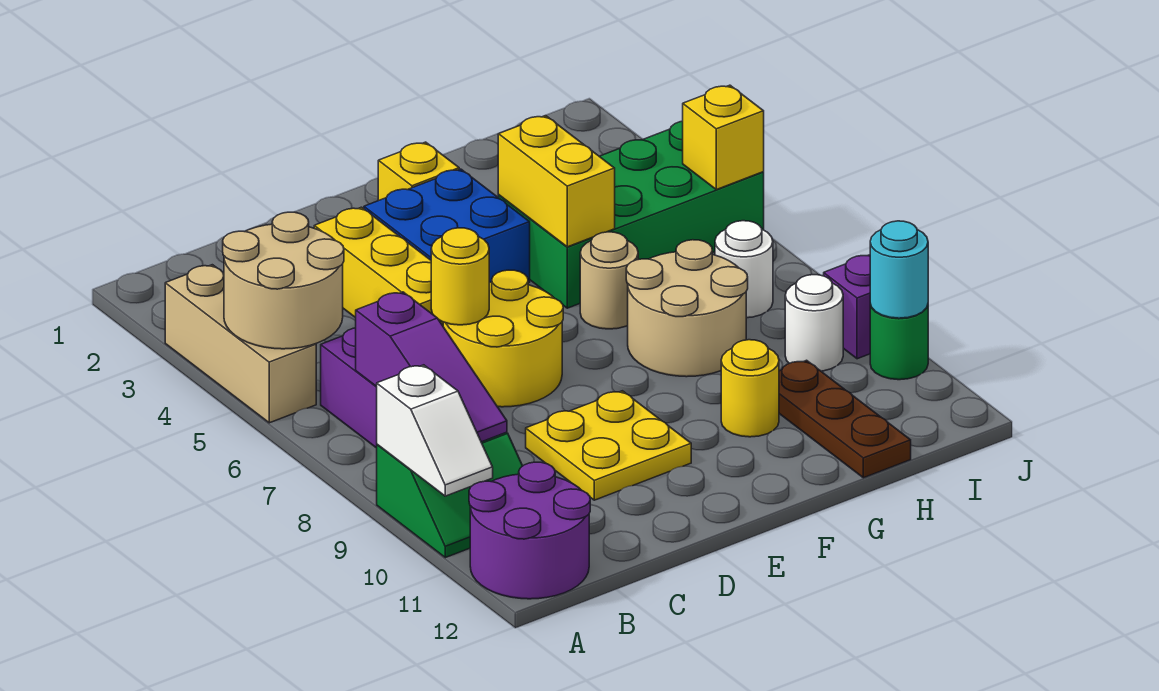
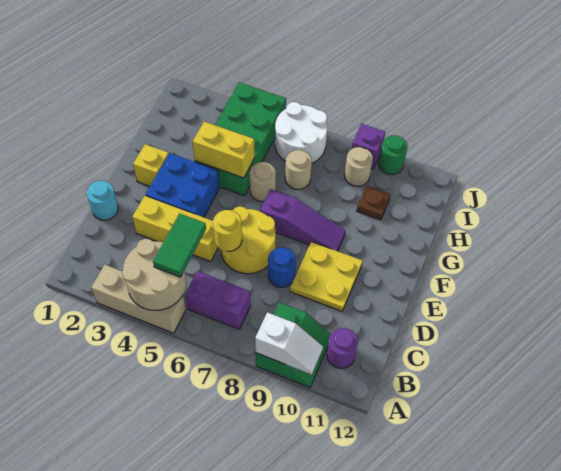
purple round brick A11:B12 level 1 -> purple round brick B11 level 1
none -> green tile B5:C5 level 3
purple slope B7:B9 level 2 top 7 -> purple slope F7:F9 level 1 top 7
none -> blue round brick D8 level 1
tan round brick G7:H8 level 1 -> tan round brick H7 level 1
yellow round brick G10 level 1 -> none
brown plate H10:H12 level 1 -> brown plate H10 level 1
white round brick I7 level 1 -> white round brick I6:J7 level 1
white round brick I9 level 1 -> tan round brick I9 level 1
yellow brick J5 level 2 -> none
cyan round brick J10 level 2 -> cyan round brick D1 level 1

